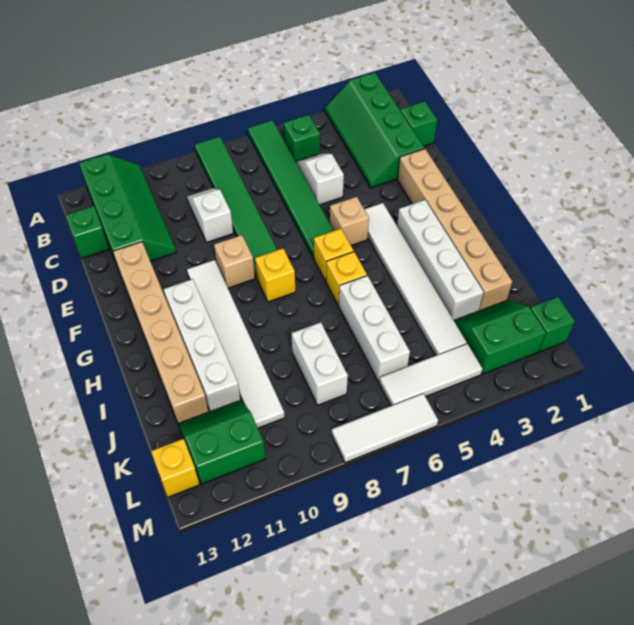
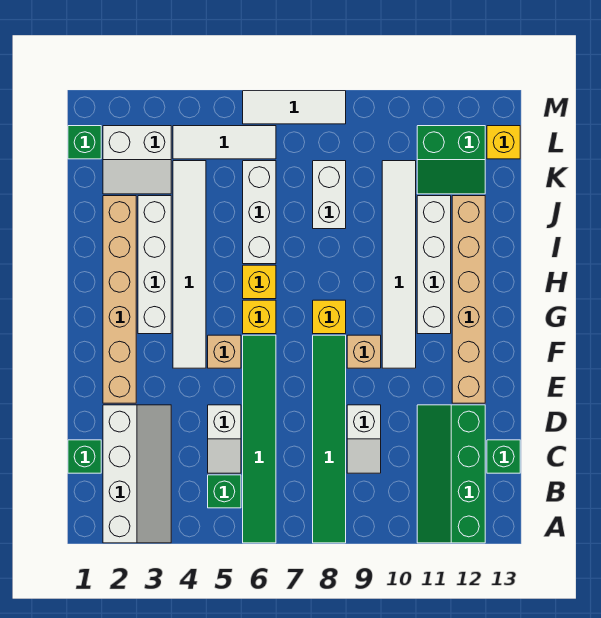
green slope A2:D3 level 1 top 2 -> white slope A2:D3 level 1 top 2
green slope K2:L3 level 1 top L -> white slope K2:L3 level 1 top L

